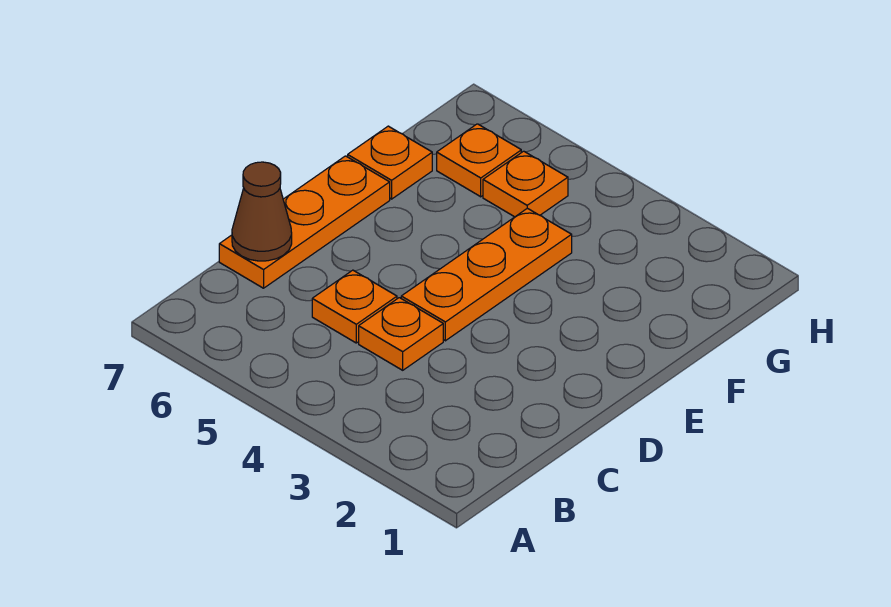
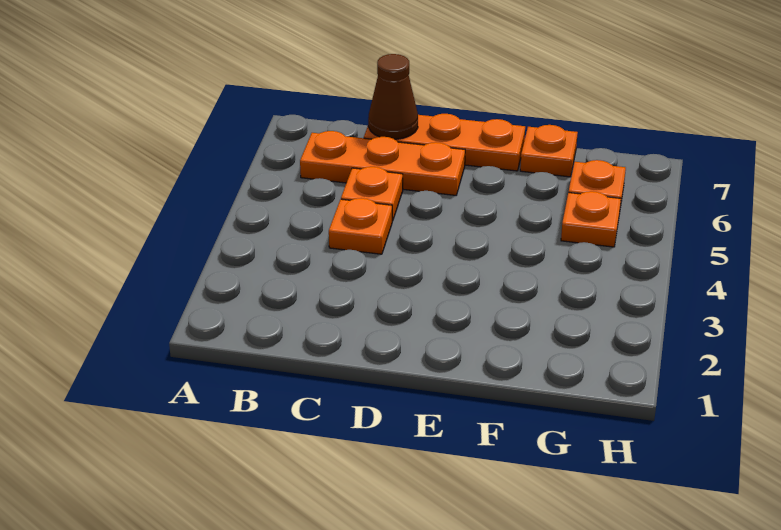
orange plate D4:F4 level 1 -> orange plate B6:D6 level 1

